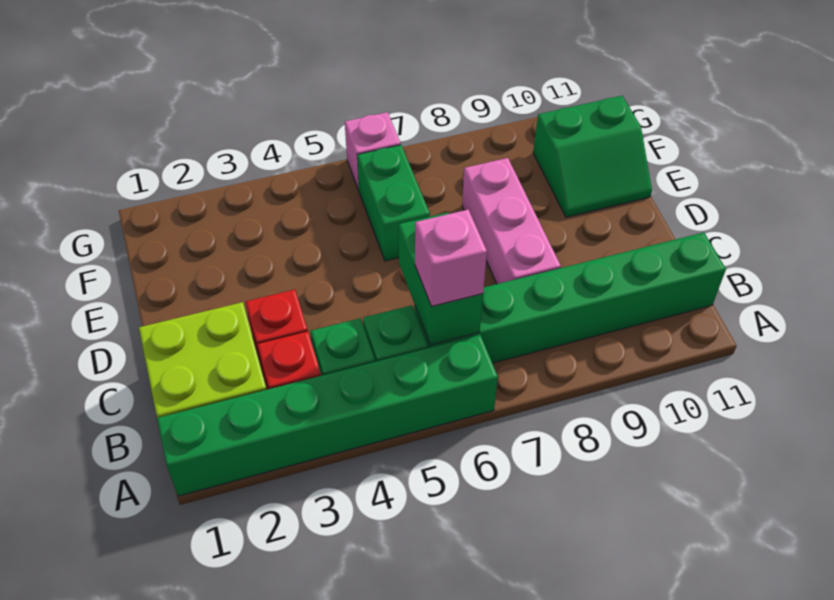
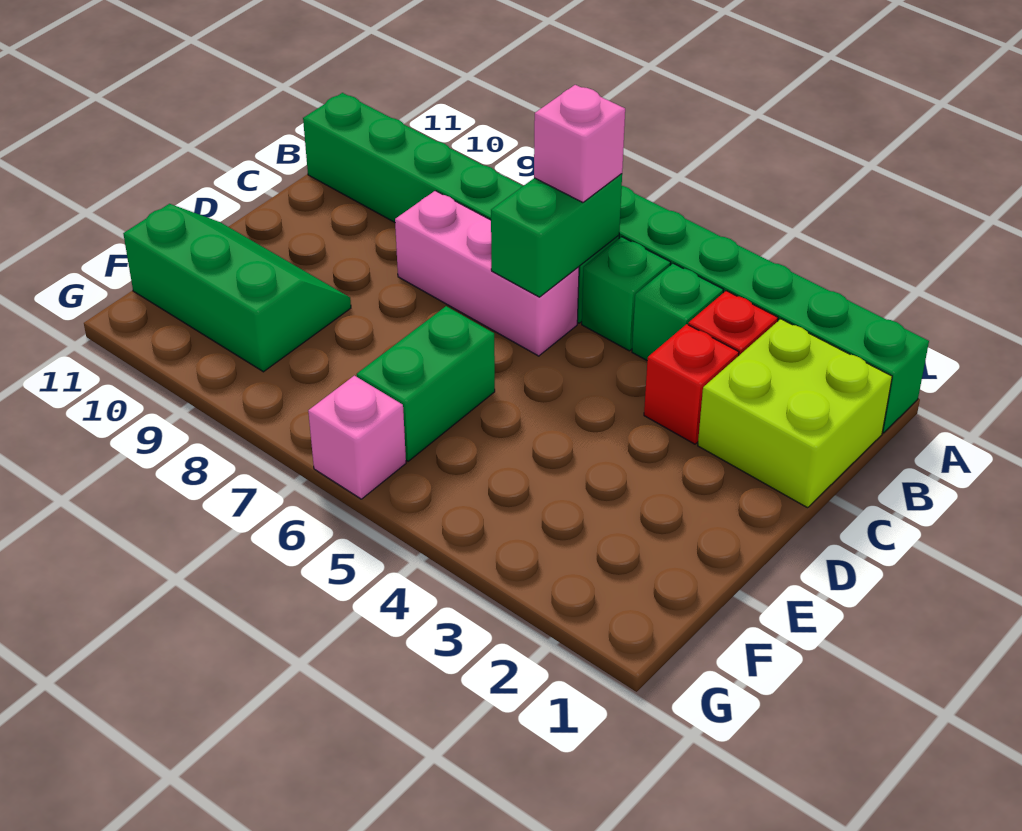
pink brick C8:E8 level 1 -> pink brick C6:C8 level 1
green slope E10:F11 level 1 top F -> green slope E9:F11 level 1 top F

